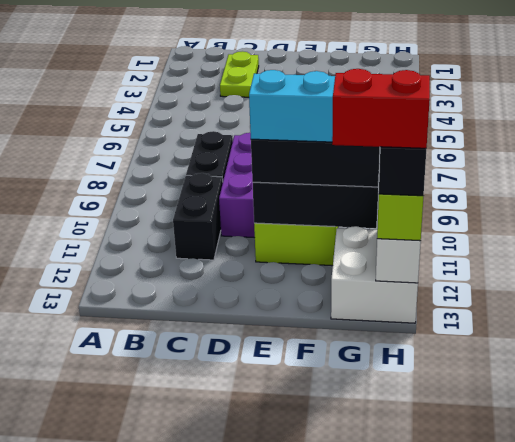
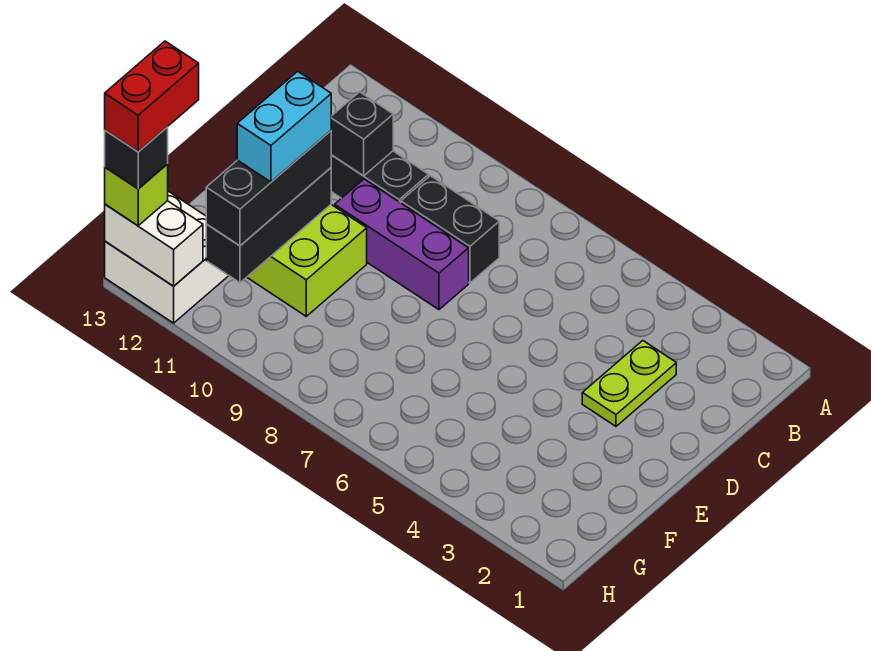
lime plate C2:C3 level 1 -> lime plate C3:D3 level 1
none -> black brick C11 level 2

